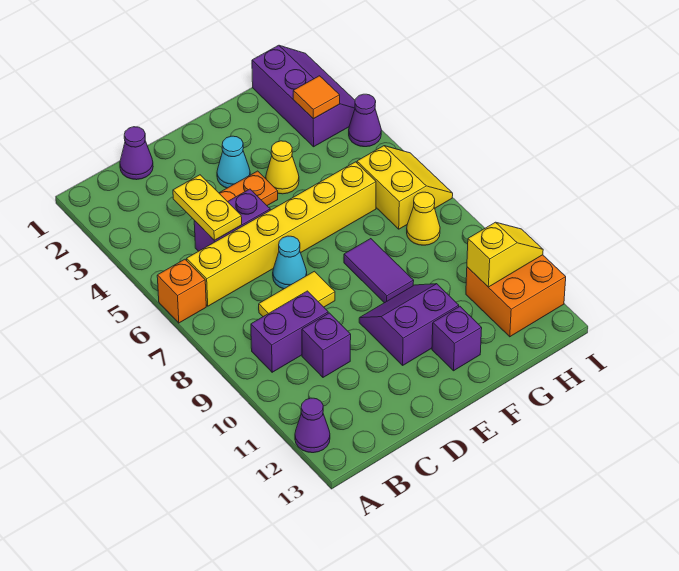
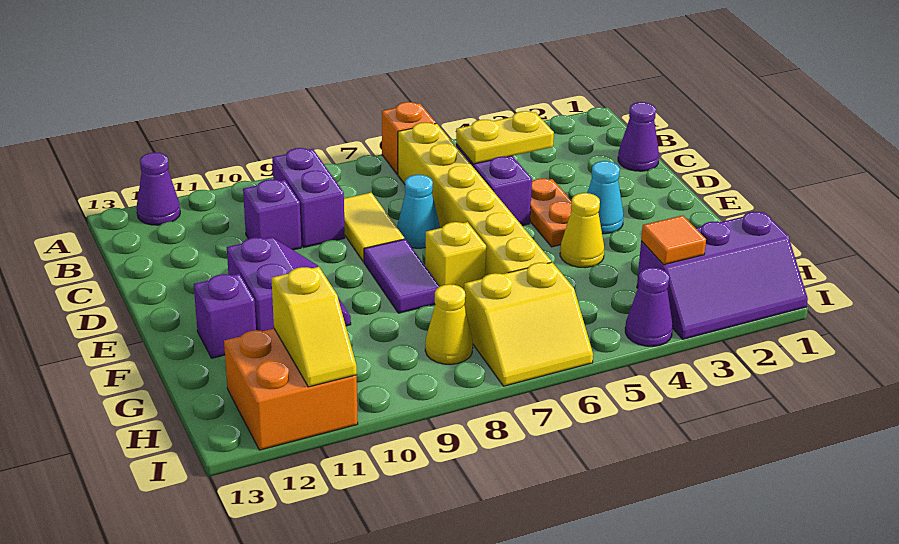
none -> yellow brick F7 level 1
purple tile F8:F9 level 1 -> purple tile E8:F8 level 1

